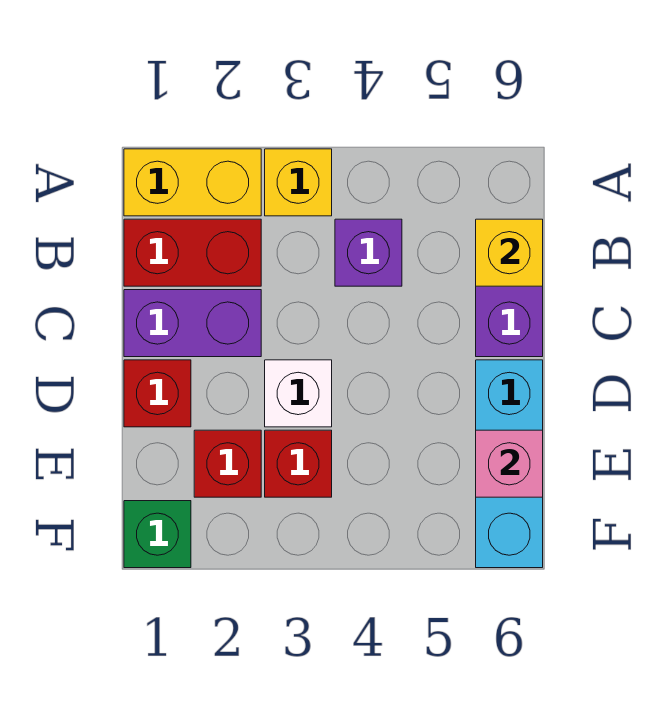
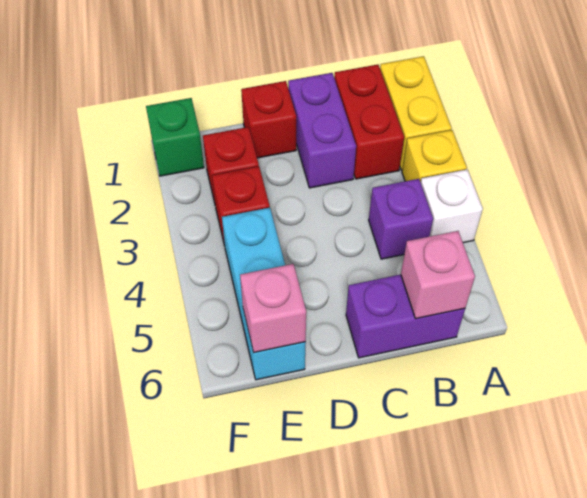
yellow brick B6 level 2 -> pink brick B6 level 2
white brick D3 level 1 -> white brick A4 level 1
cyan brick D6:F6 level 1 -> cyan brick E4:E6 level 1

